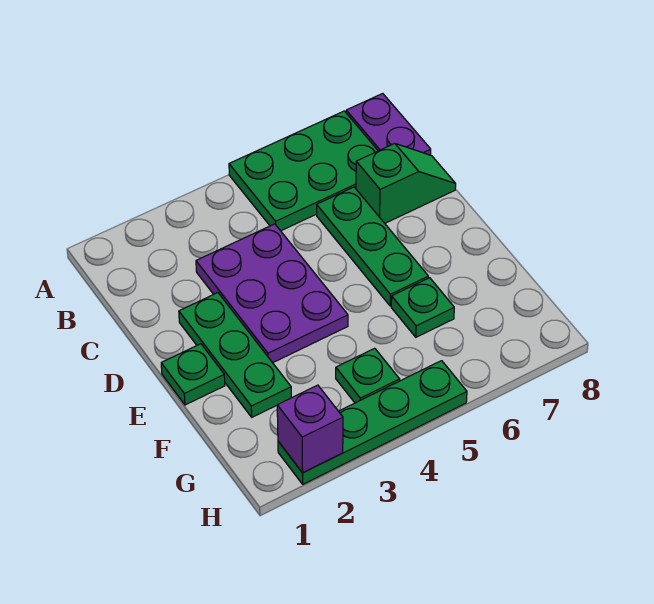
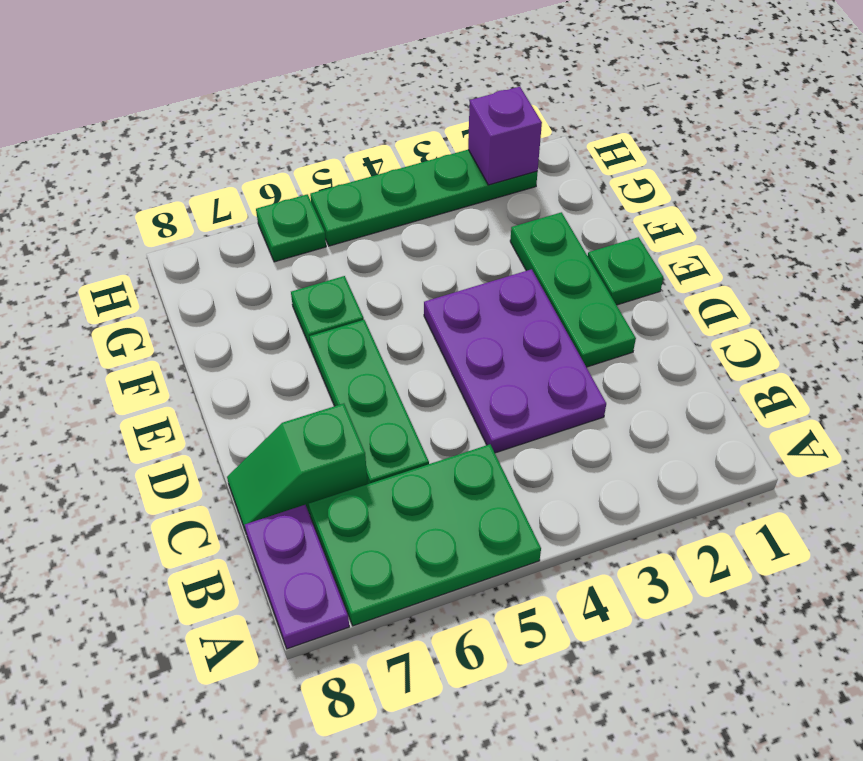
green plate G4 level 1 -> green plate H6 level 1

